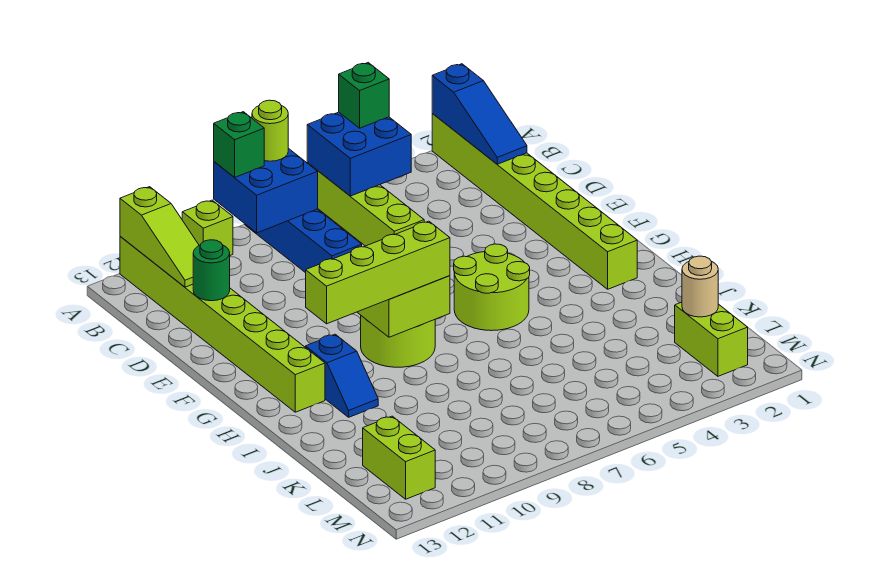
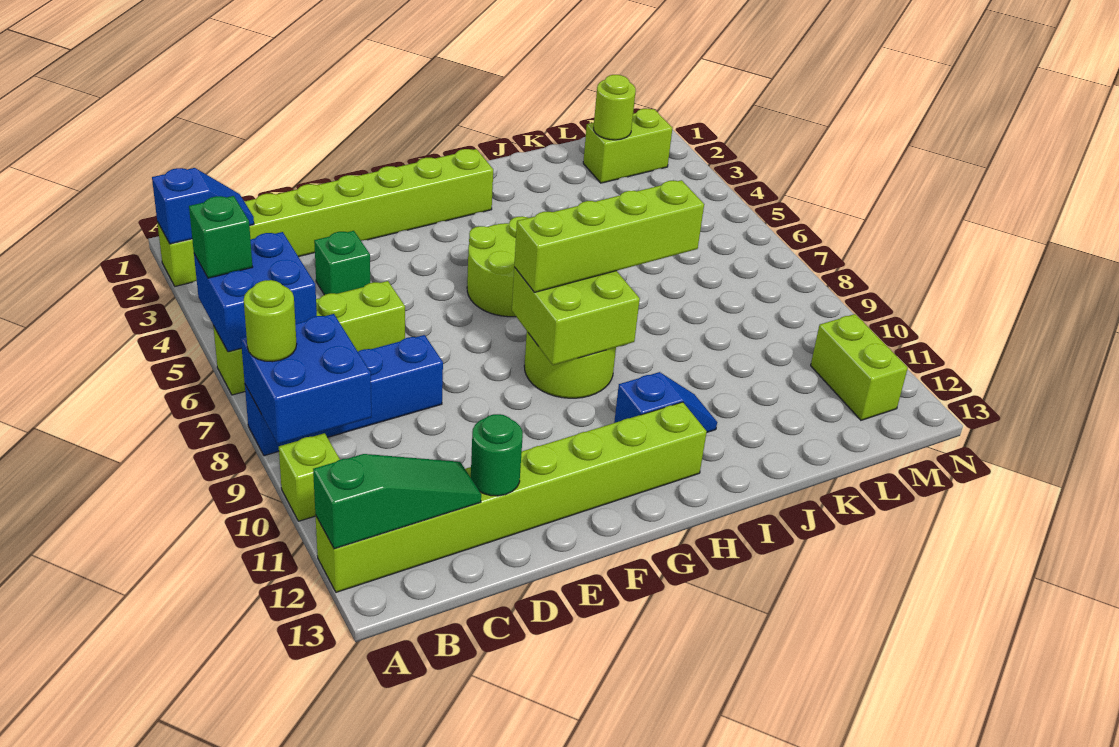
blue slope A2:C2 level 2 top A -> blue slope A2:B2 level 2 top A
green brick A9 level 3 -> green brick D4 level 1
lime slope A12:C12 level 2 top A -> green slope A12:C12 level 2 top A
lime brick H8:H11 level 3 -> lime brick G8:J8 level 3
tan round brick L2 level 2 -> lime round brick L2 level 2
lime brick L12:M12 level 1 -> lime brick M11:M12 level 1

